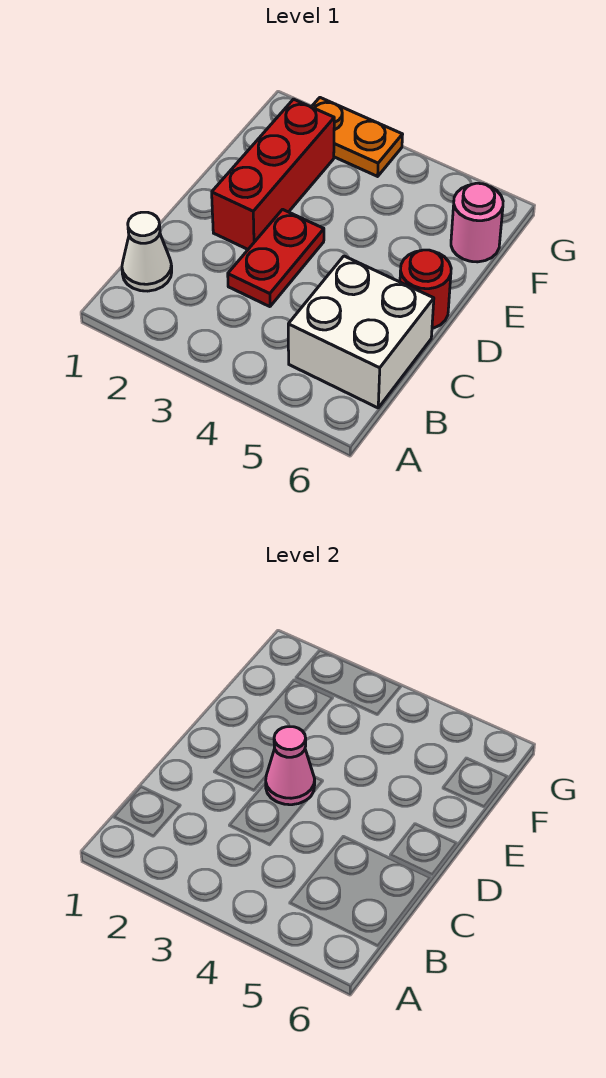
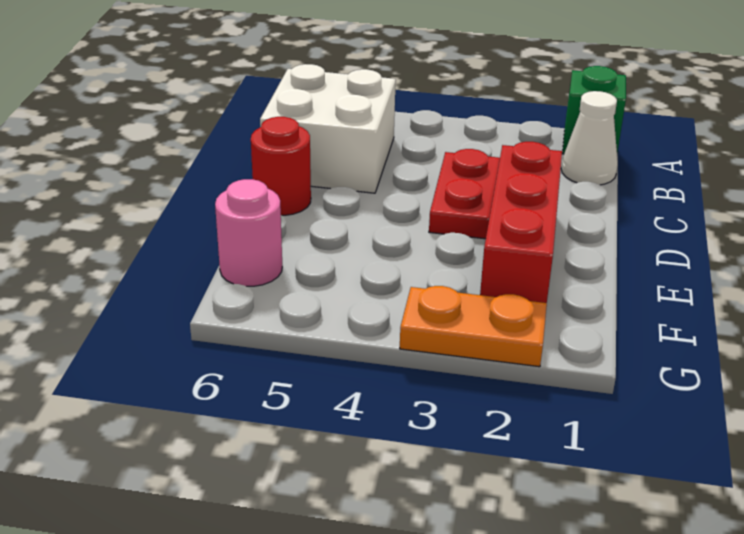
none -> green brick A1 level 1
pink cone D3 level 2 -> none

